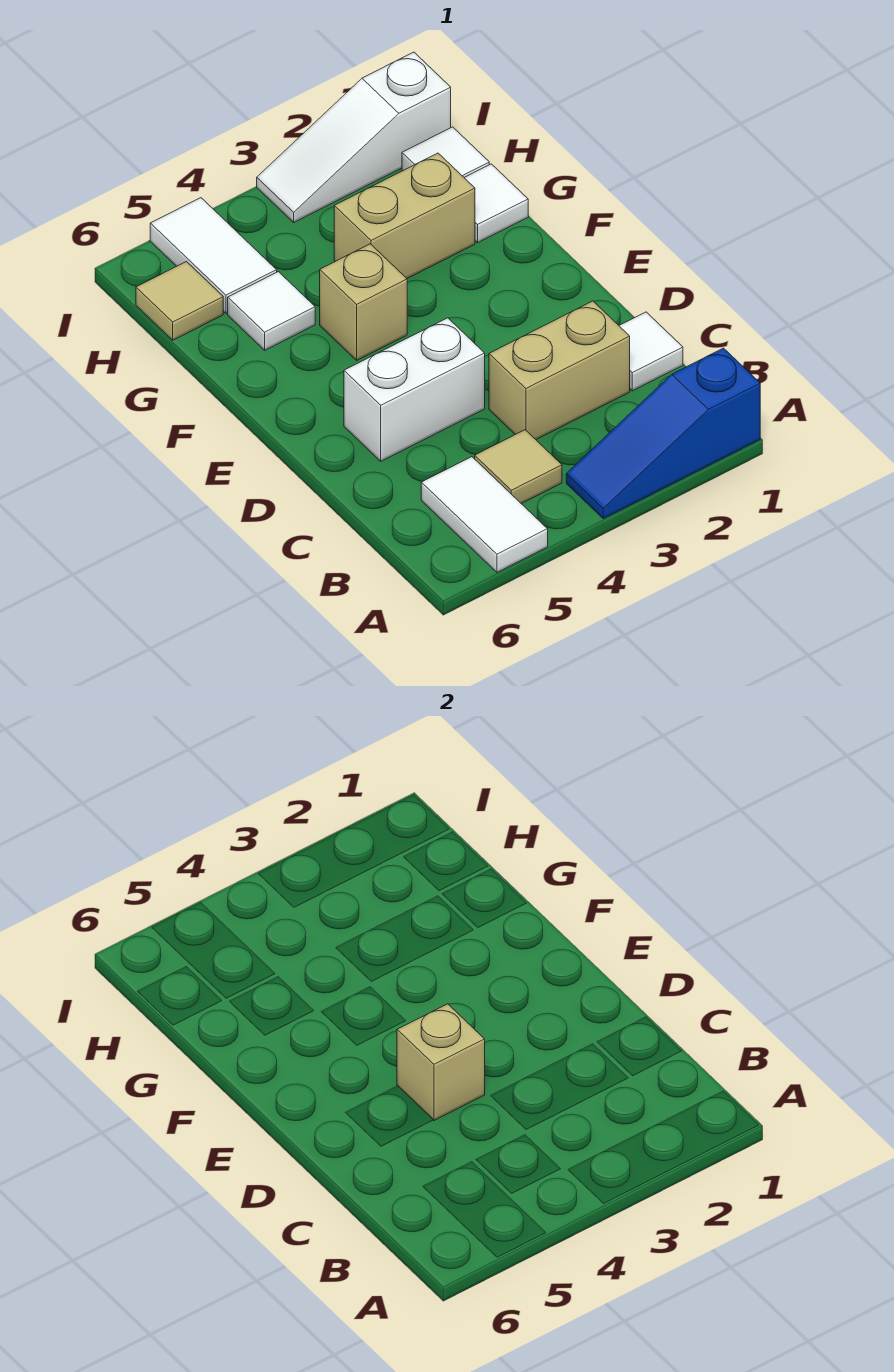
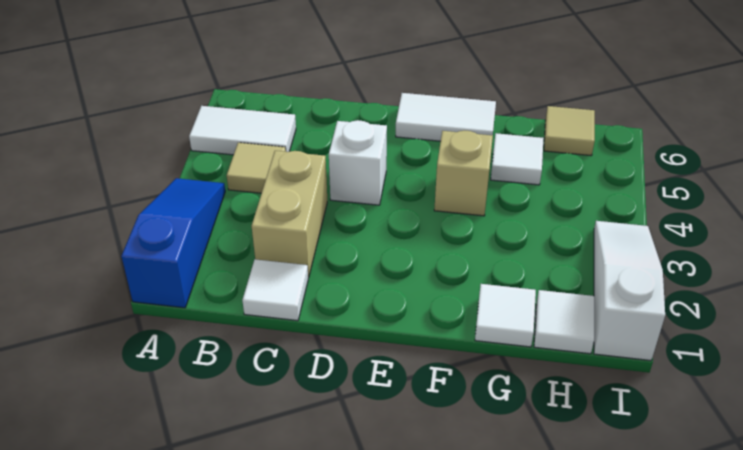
white brick D4:D5 level 1 -> white brick D4 level 1
tan brick D4 level 2 -> none
tan brick G2:G3 level 1 -> none
white tile H5:I5 level 1 -> white tile E6:F6 level 1

